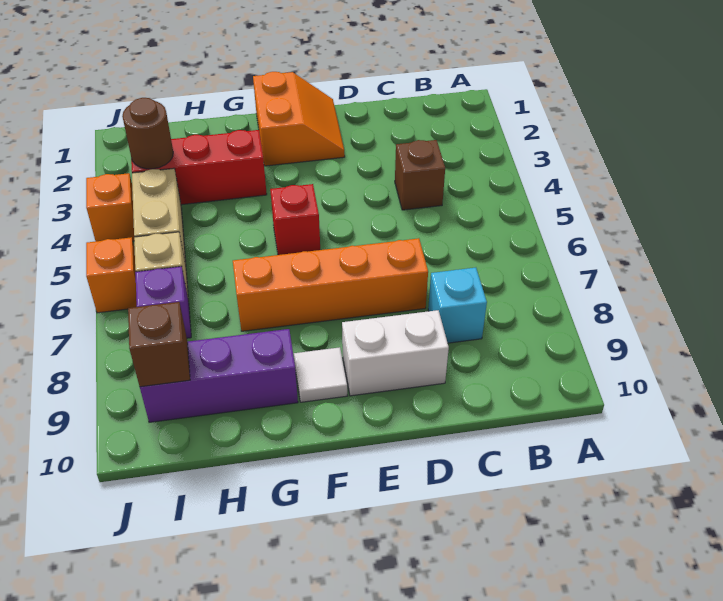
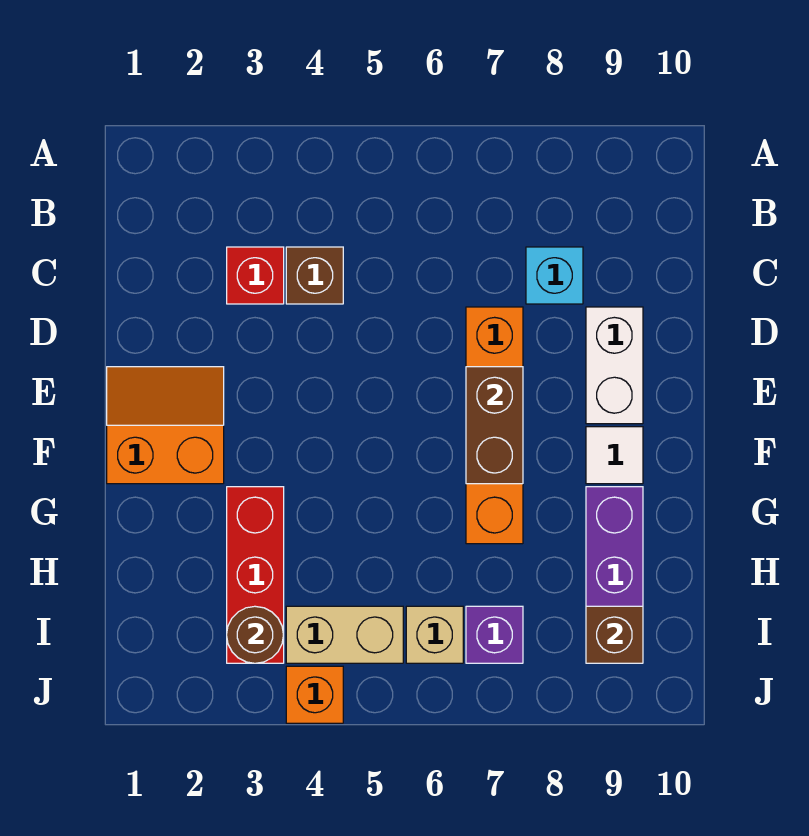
none -> brown brick E7:F7 level 2
red brick F5 level 1 -> red brick C3 level 1
orange brick J6 level 1 -> none

